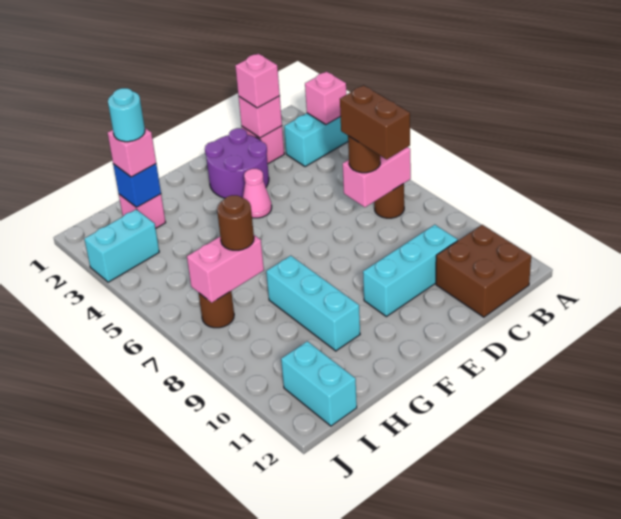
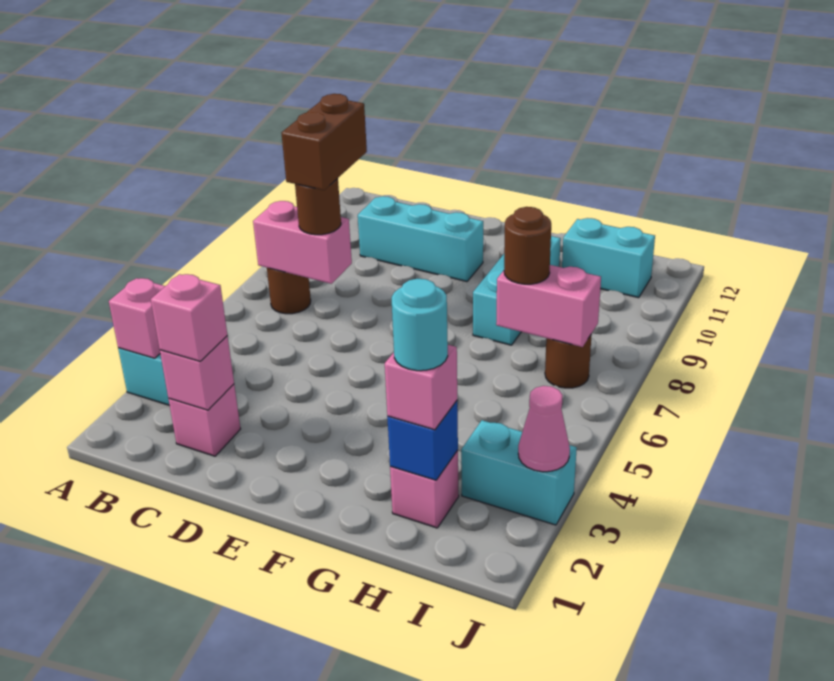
brown brick B11:C12 level 1 -> none
purple round brick D2:E3 level 1 -> none
pink cone E4 level 1 -> pink cone J3 level 2
cyan brick I11:I12 level 1 -> cyan brick H11:I11 level 1

